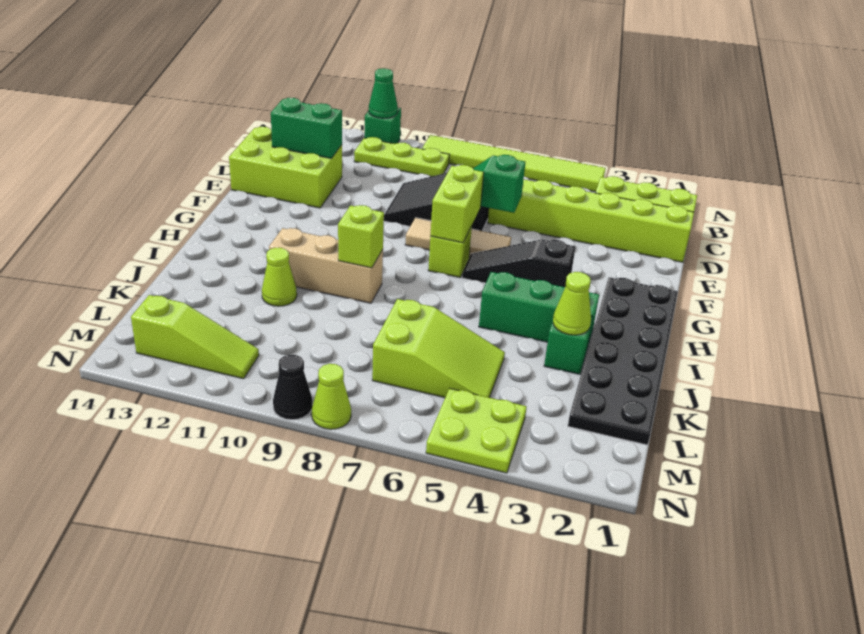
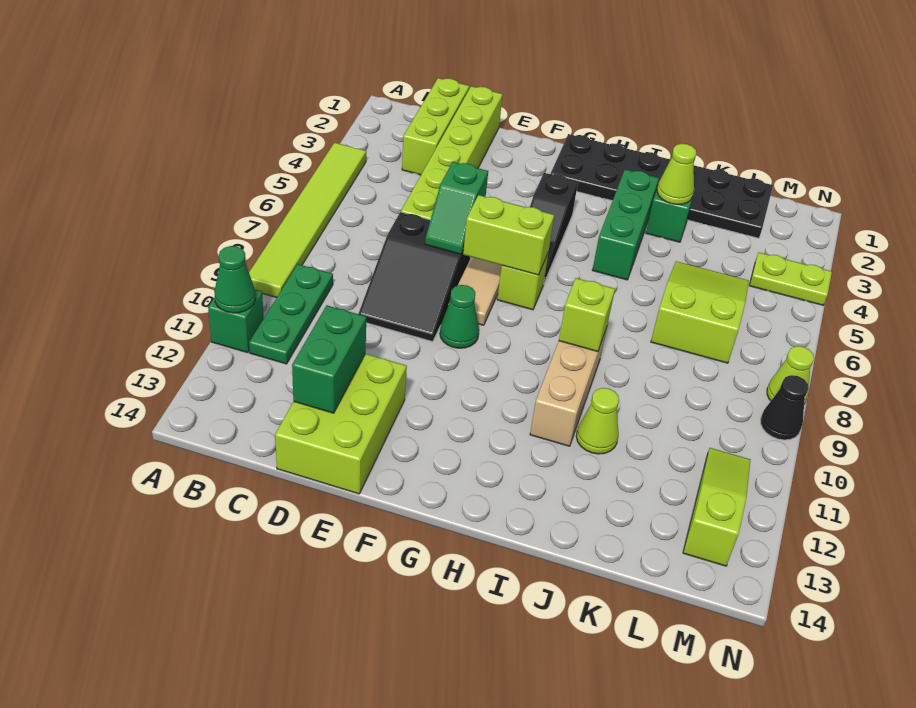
lime plate B9:B11 level 1 -> green plate B9:B11 level 1
none -> green cone F9 level 1
lime plate M4:N5 level 1 -> lime plate M4:N4 level 1

